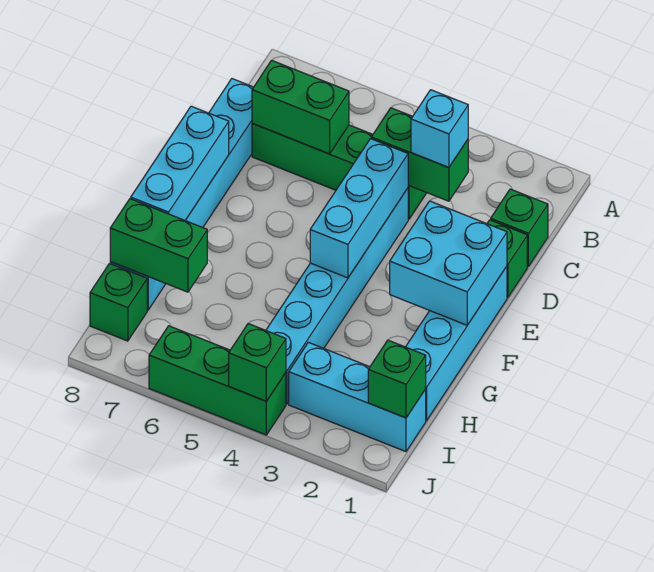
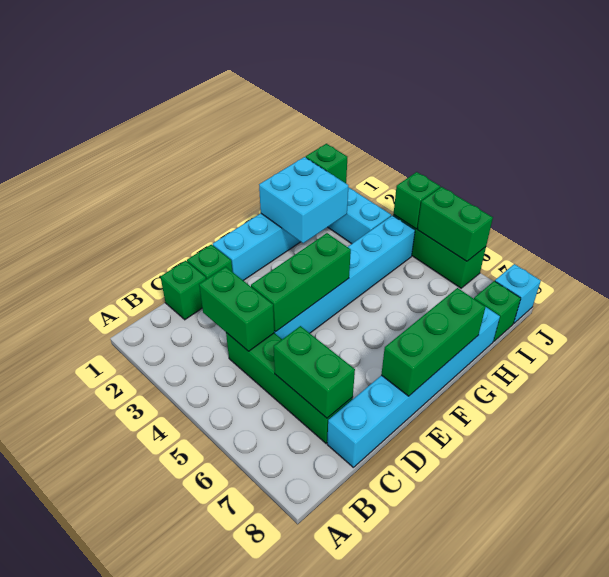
cyan brick C3 level 3 -> cyan brick J8 level 1
cyan brick D4:F4 level 2 -> green brick D4:F4 level 2
cyan brick E1:F2 level 2 -> cyan brick G1:H2 level 2
cyan brick E8:G8 level 2 -> green brick E8:G8 level 2
green brick H7:H8 level 2 -> green brick J5:J6 level 2

